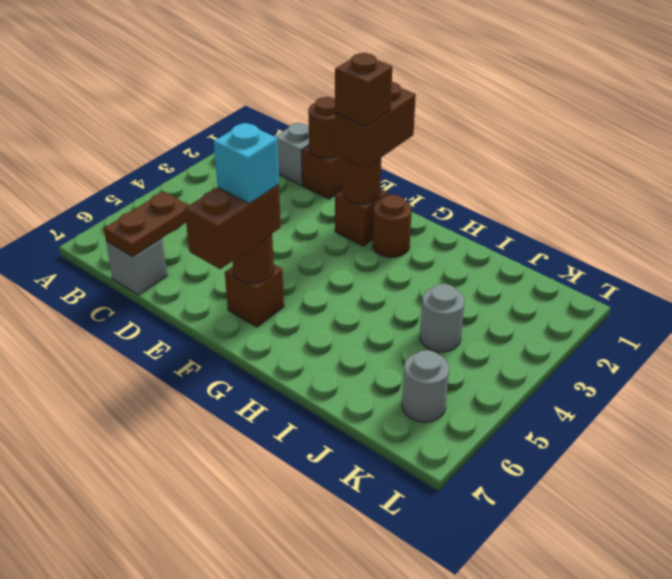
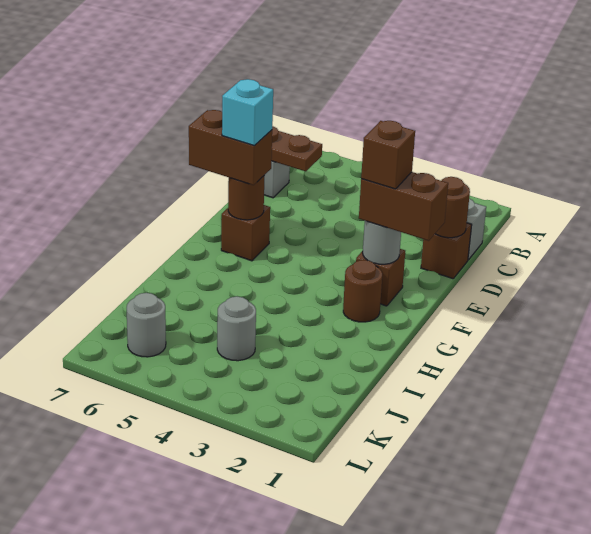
brown round brick F2 level 2 -> grey round brick F2 level 2

